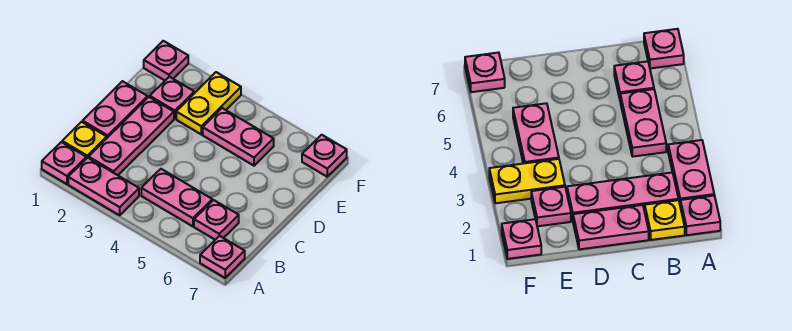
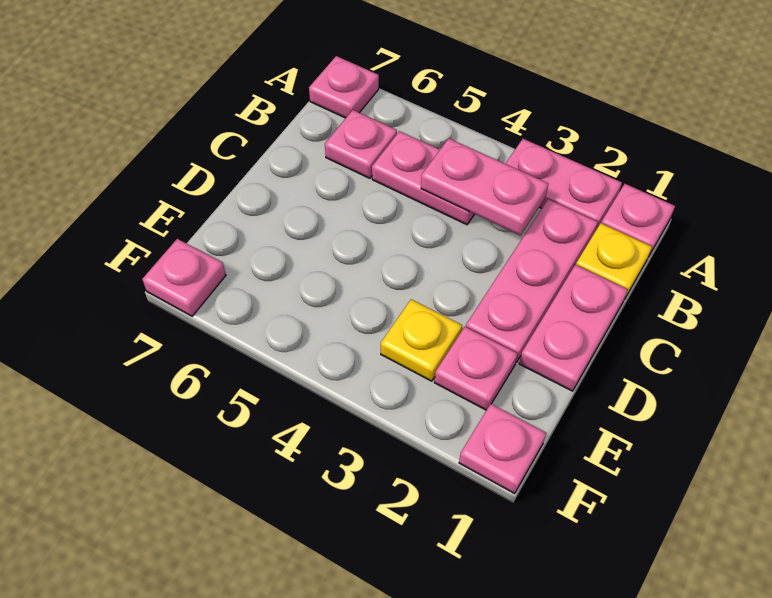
yellow plate E3:F3 level 1 -> yellow plate E3 level 1
pink plate E4:E5 level 1 -> pink plate B3:B4 level 2

